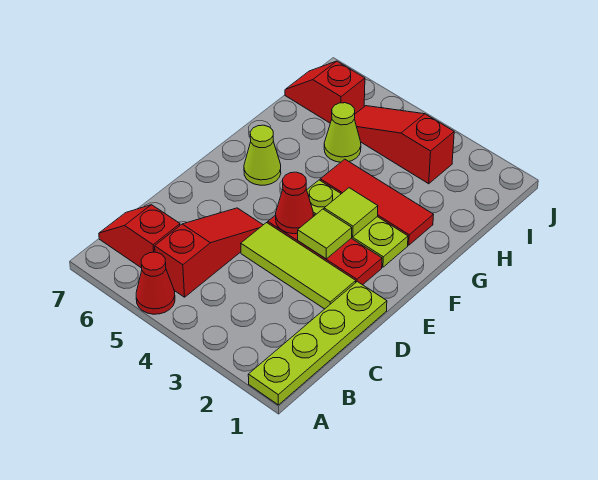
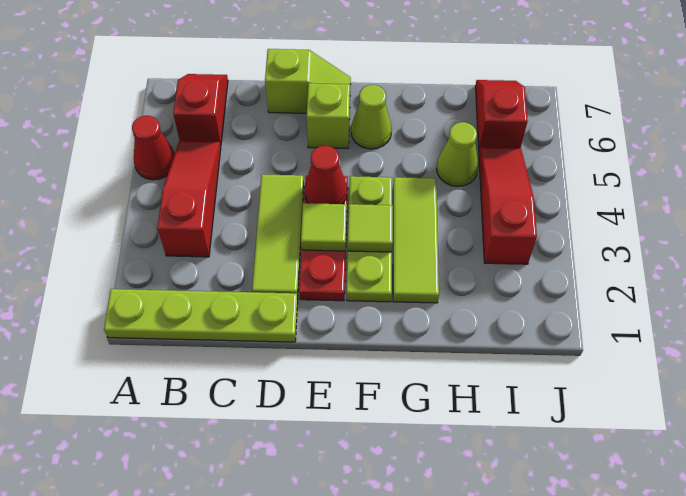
red slope B5:D5 level 1 top B -> red slope B3:B5 level 1 top 3
none -> lime slope D7:E7 level 1 top D
none -> lime brick E6 level 1
red tile G2:G4 level 1 -> lime tile G2:G4 level 1

